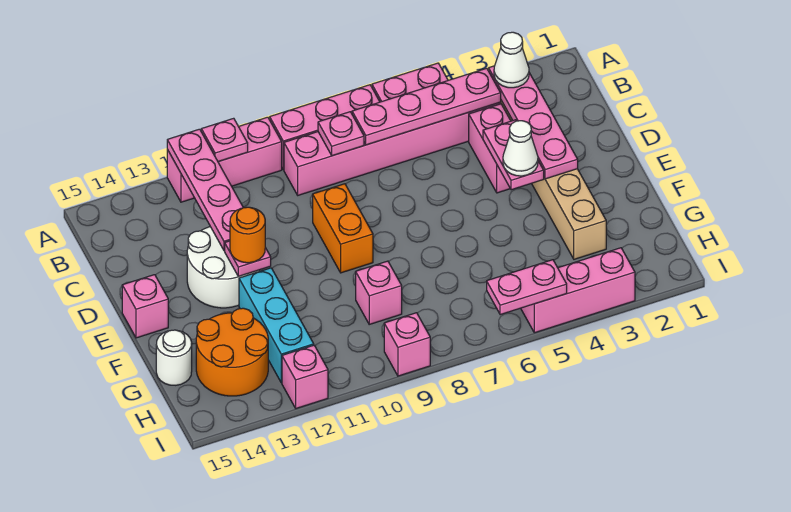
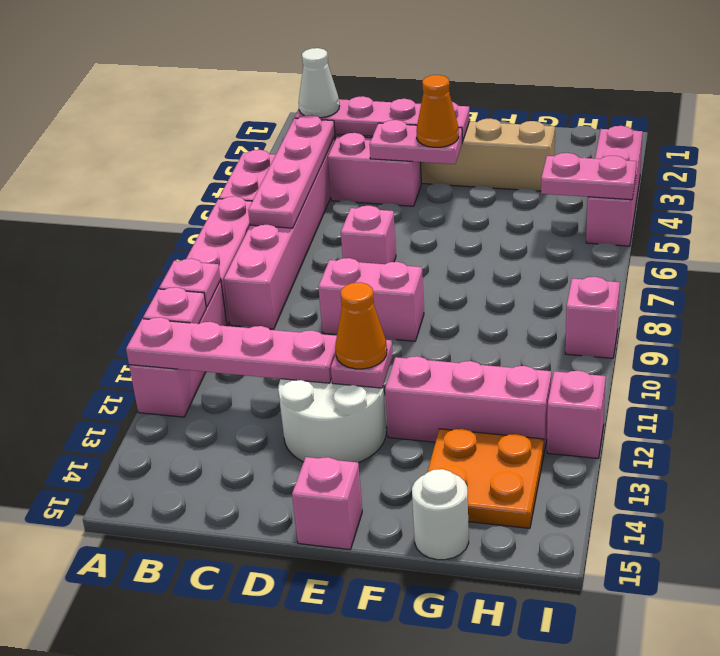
pink plate B8 level 2 -> pink plate A10 level 2
orange brick D9:E9 level 1 -> pink brick D9:E9 level 1
white cone E4 level 3 -> orange cone E4 level 3
orange round brick E12 level 3 -> orange cone E12 level 3
cyan brick F12:H12 level 1 -> pink brick F12:H12 level 1
pink brick G9 level 1 -> pink brick D7 level 1
orange round brick G13:H14 level 1 -> orange plate G13:H14 level 1
pink plate I5:I6 level 2 -> pink plate H5:I5 level 2

